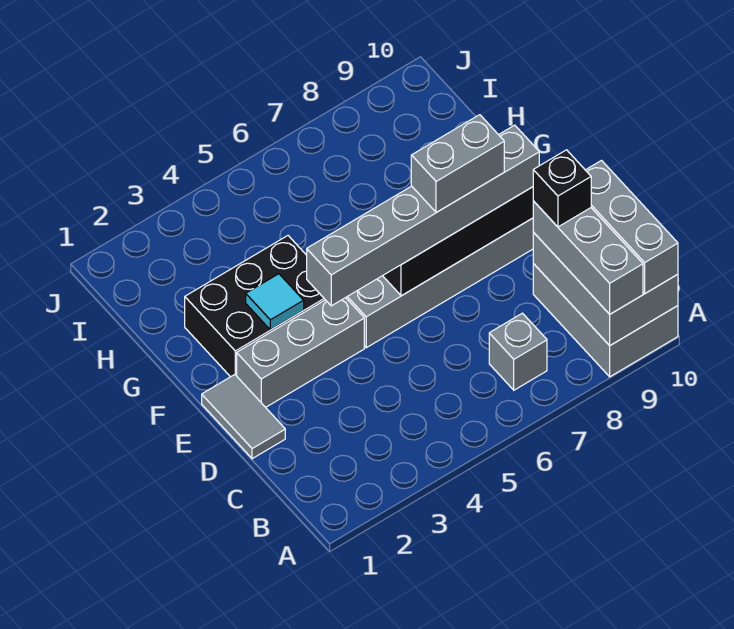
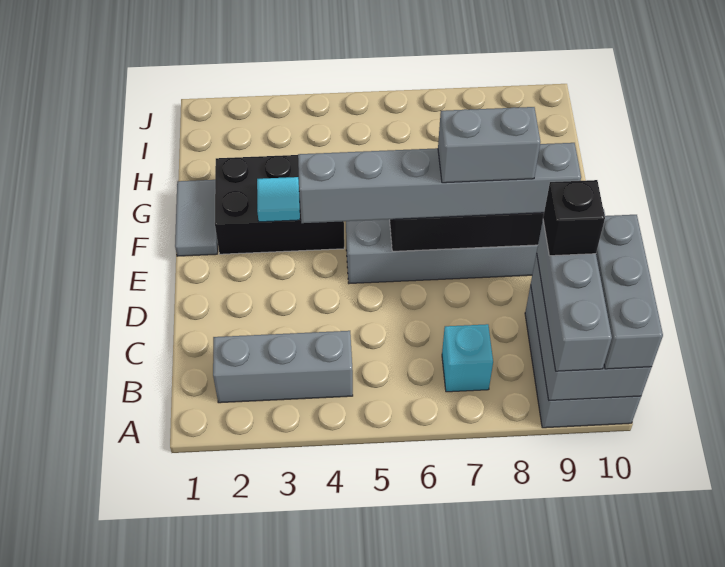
grey brick B7 level 1 -> cyan brick B7 level 1
grey tile D1:E1 level 1 -> grey tile F1:G1 level 1
grey brick E2:E4 level 1 -> grey brick B2:B4 level 1

